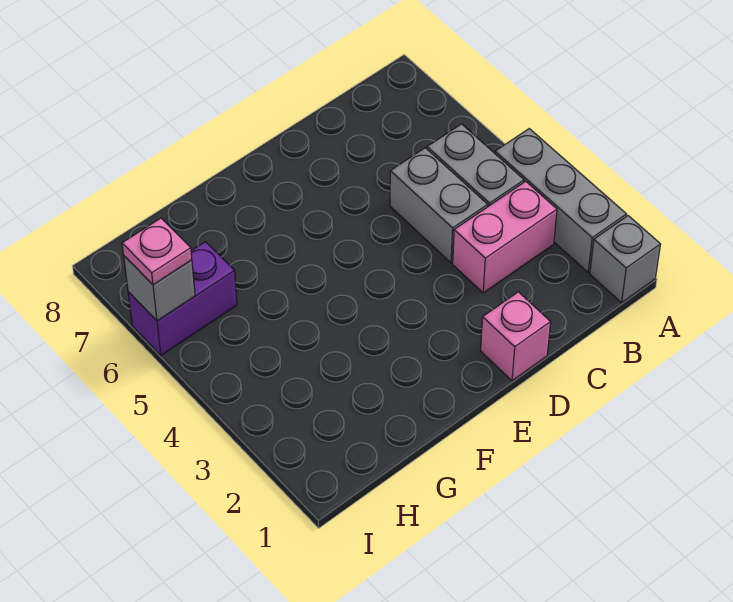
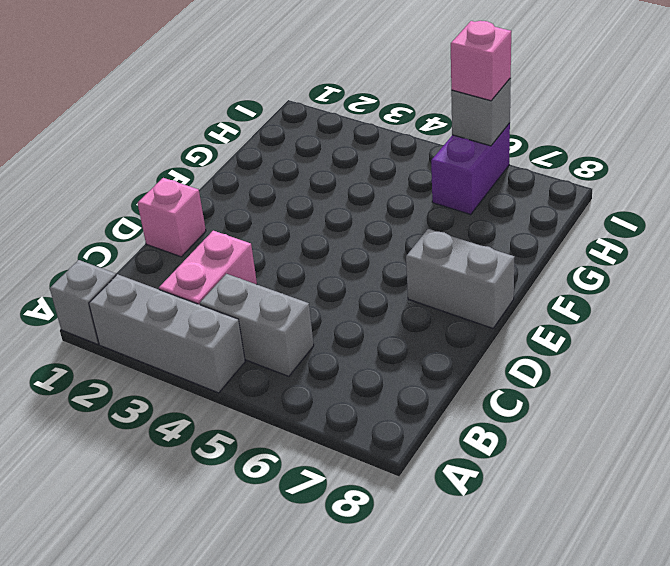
grey brick C4:C5 level 1 -> grey brick E7:E8 level 1
pink plate I6 level 3 -> pink brick I6 level 3

